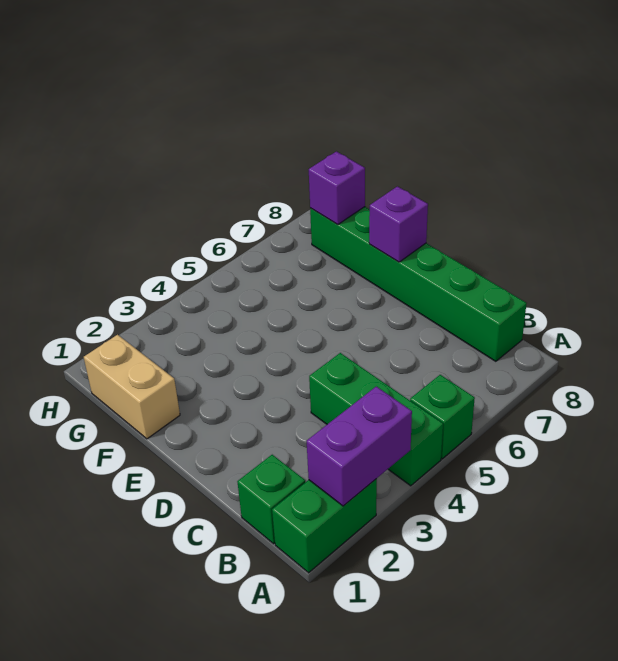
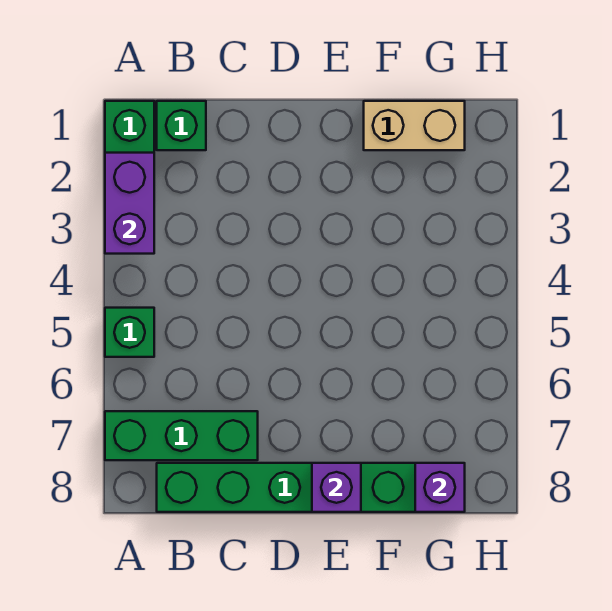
green brick A4:C4 level 1 -> green brick A7:C7 level 1

